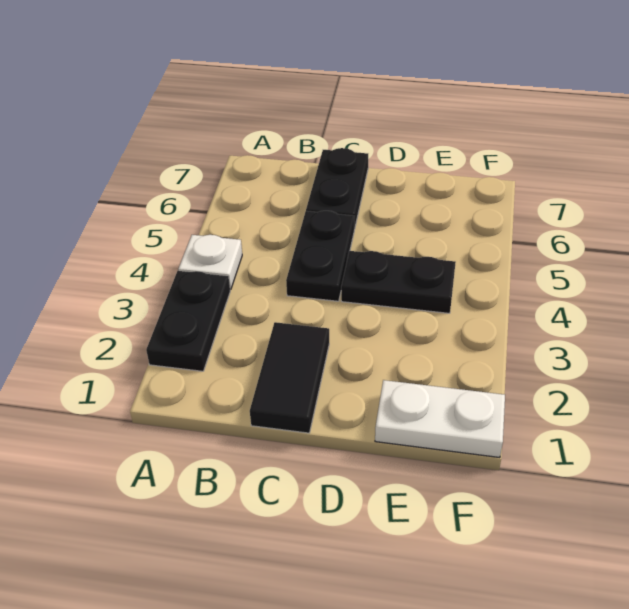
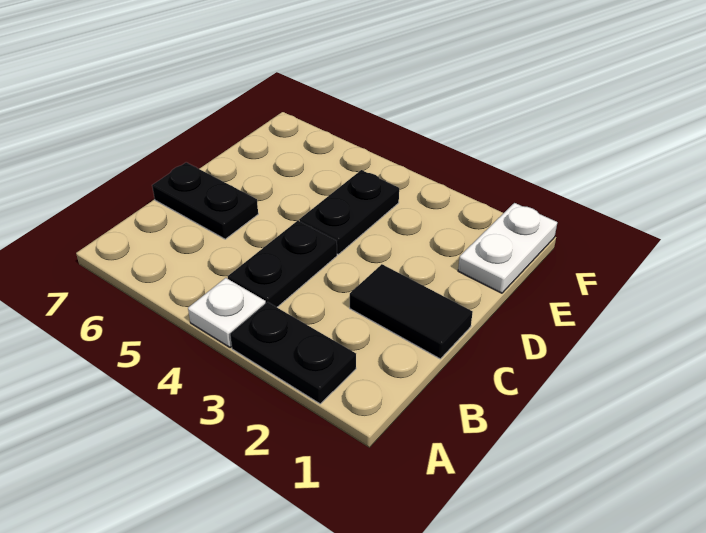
black plate C4:C5 level 1 -> black plate B4:C4 level 1

